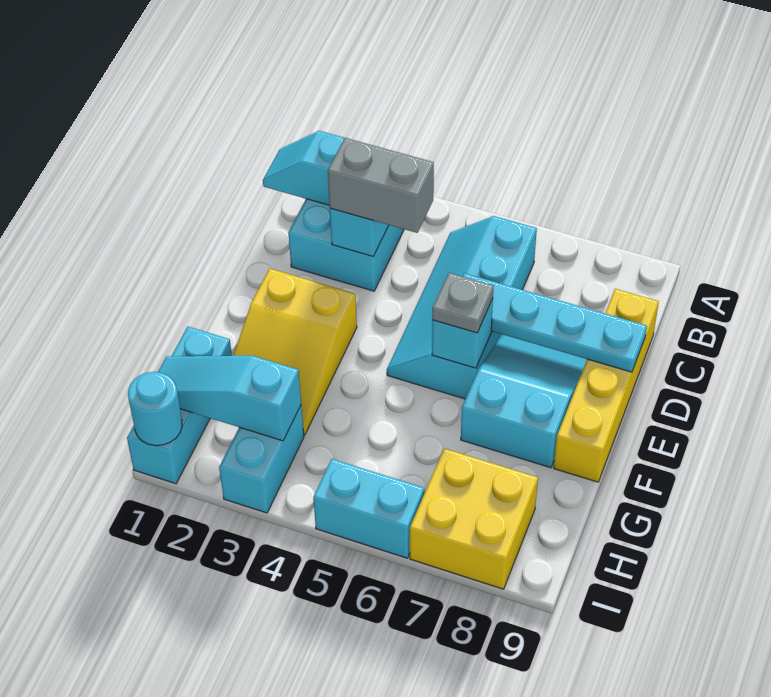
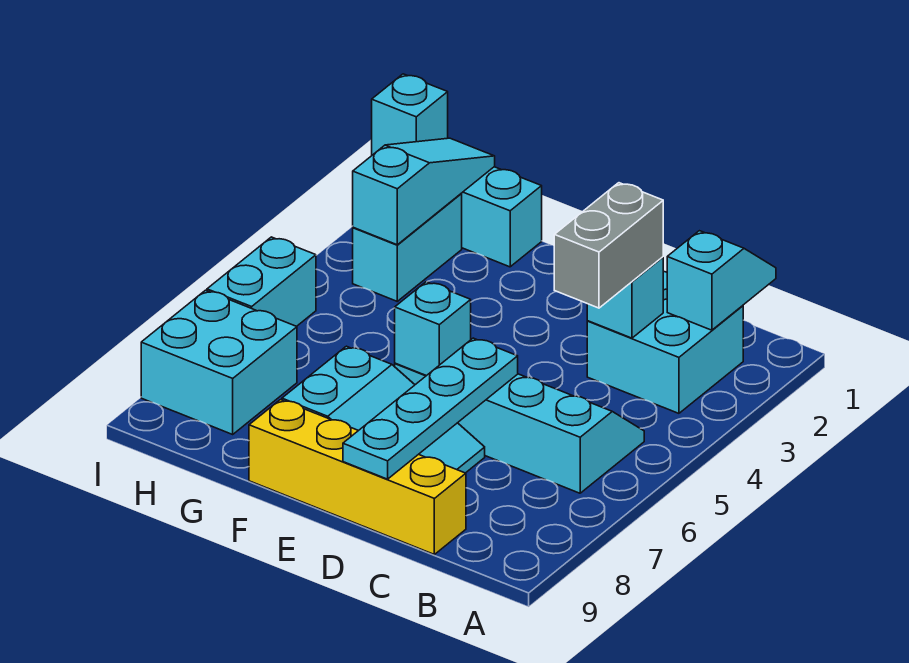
yellow slope E2:G3 level 1 top E -> none
grey plate E6 level 3 -> none
cyan brick H3:I3 level 1 -> cyan brick H2:H3 level 1
yellow brick H7:I8 level 1 -> cyan brick H7:I8 level 1
cyan round brick I1 level 2 -> cyan brick I1 level 2

